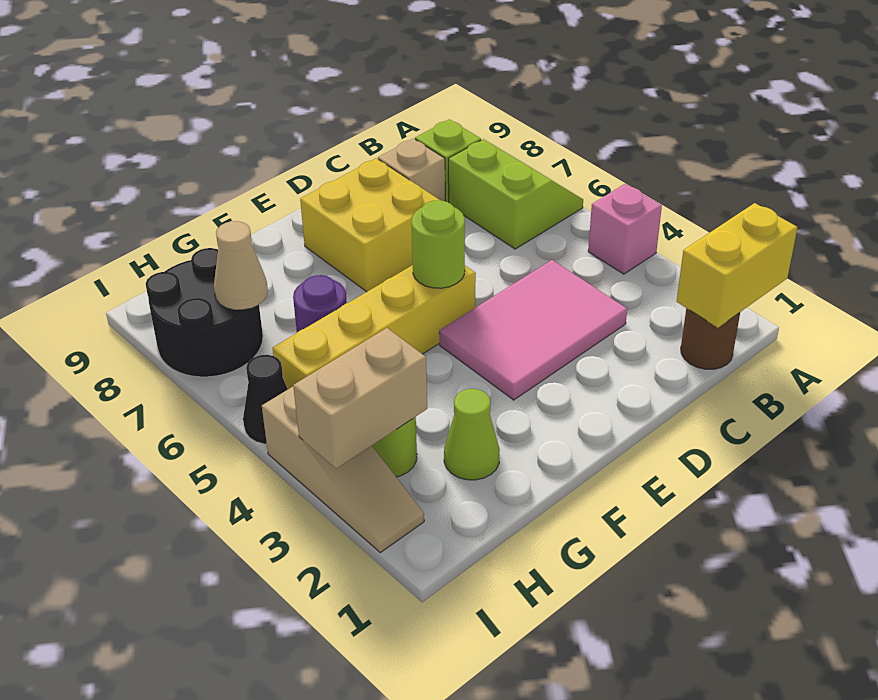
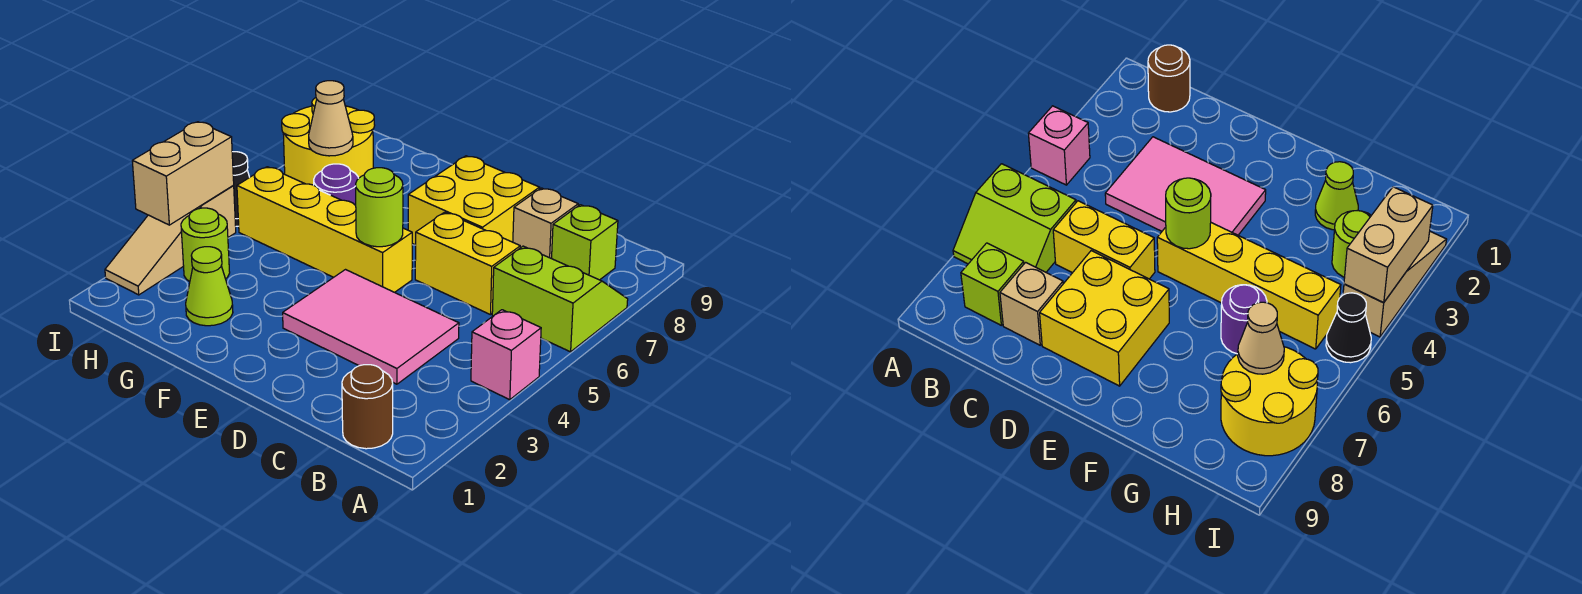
yellow brick A1:B1 level 2 -> yellow brick C6:D6 level 1
lime slope A6:B7 level 1 top B -> lime slope A6:B7 level 1 top 6
tan brick H3:I3 level 2 -> tan brick I3:I4 level 2
black round brick H7:I8 level 1 -> yellow round brick H7:I8 level 1

